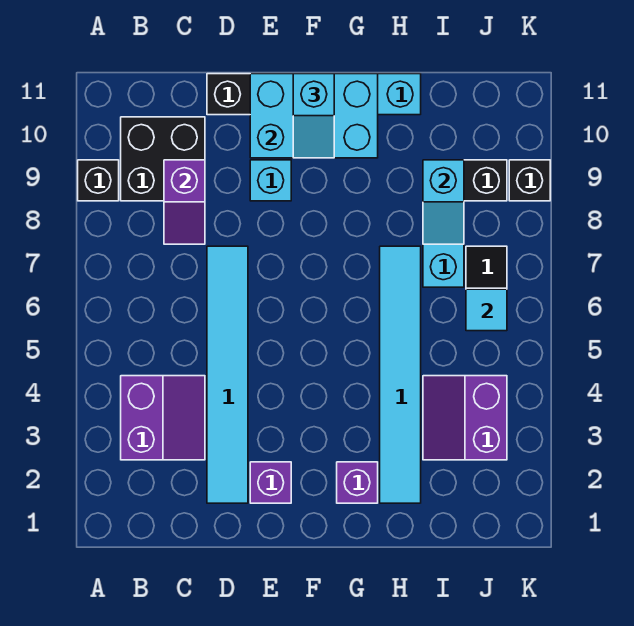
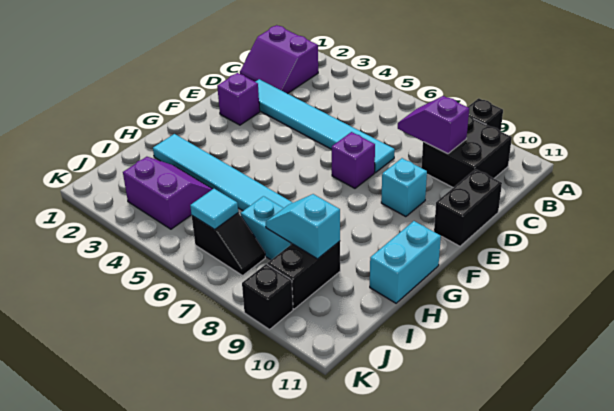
purple slope B3:C4 level 1 top B -> purple slope B1:C2 level 1 top B
cyan brick E10:G11 level 2 -> none
cyan slope F10:F11 level 3 top 11 -> none
purple brick G2 level 1 -> purple brick E7 level 1

